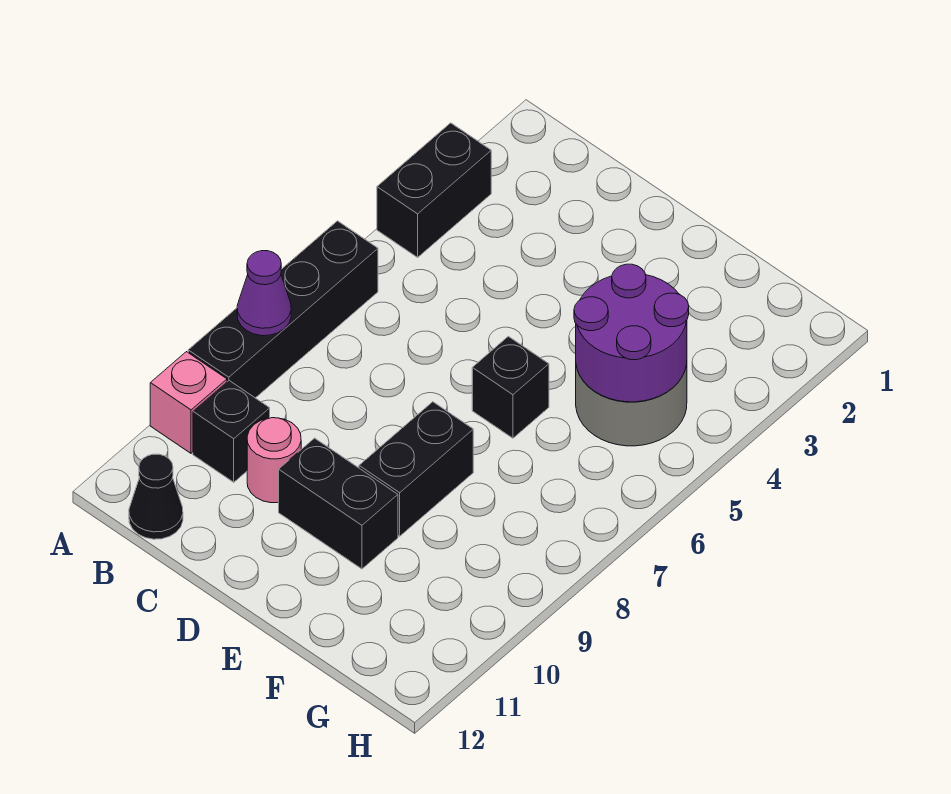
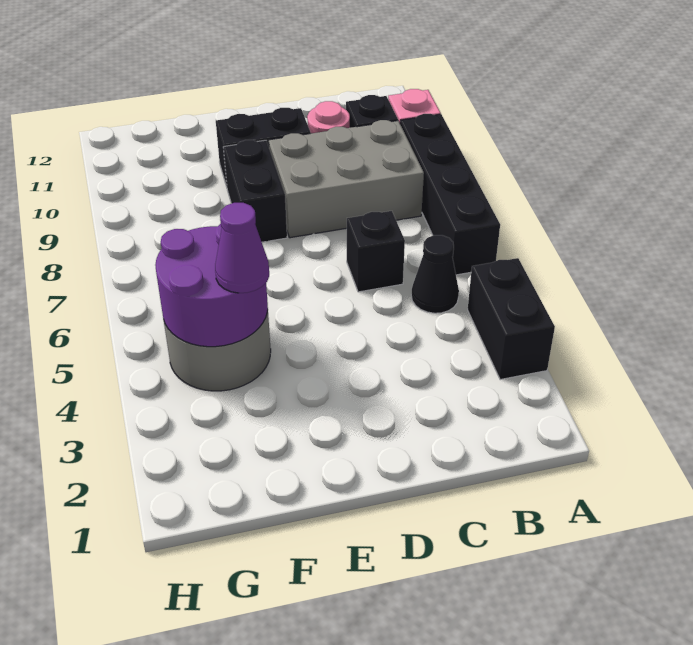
purple cone A8 level 2 -> purple cone F4 level 3
none -> grey brick B8:D9 level 1
black cone B12 level 1 -> black cone B5 level 1
black brick E6 level 1 -> black brick C6 level 1

